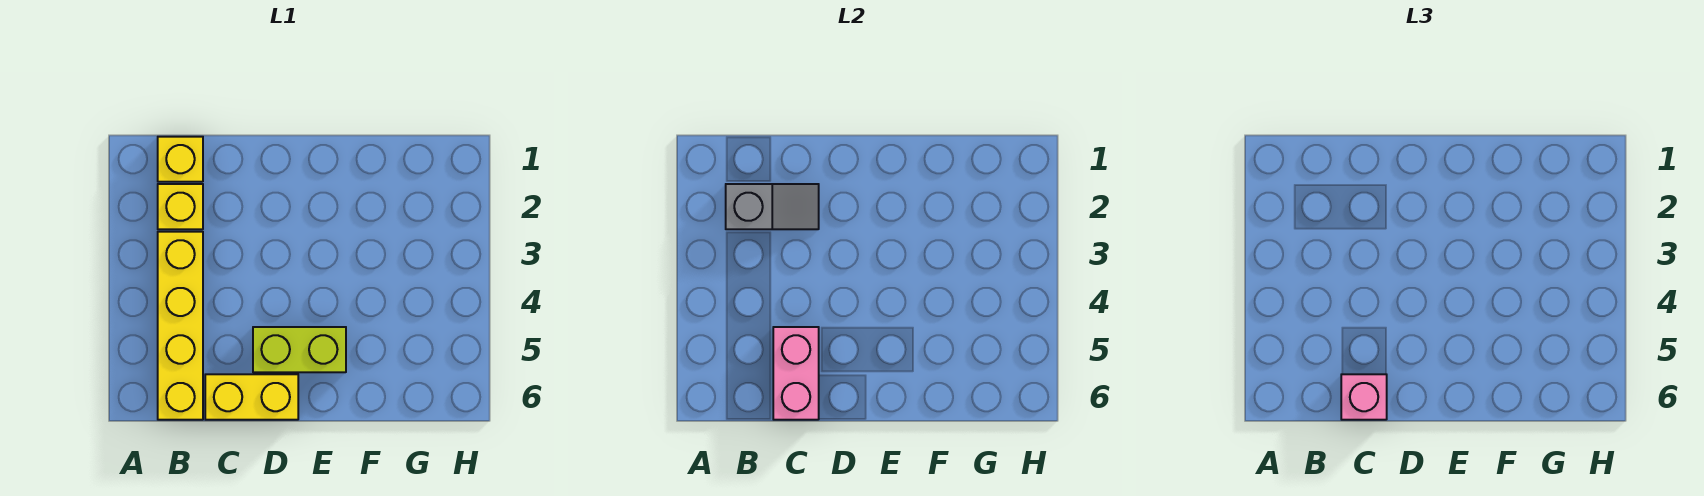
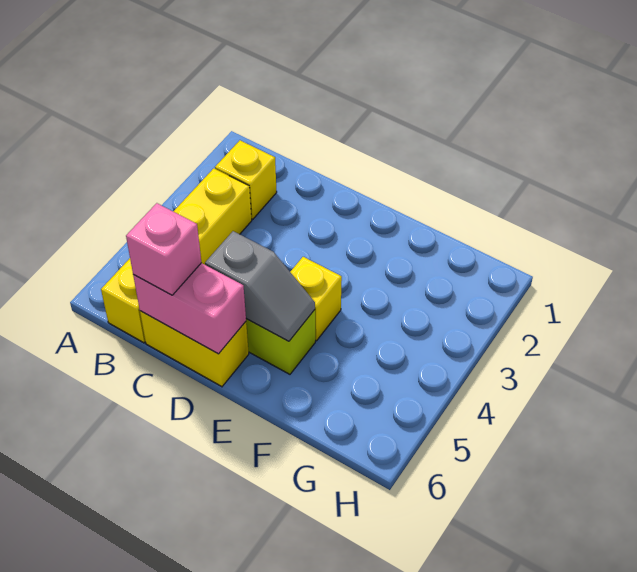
yellow brick B1 level 1 -> yellow brick E4 level 1
grey slope B2:C2 level 2 top B -> grey slope D5:E5 level 2 top D
pink brick C5:C6 level 2 -> pink brick C6:D6 level 2

